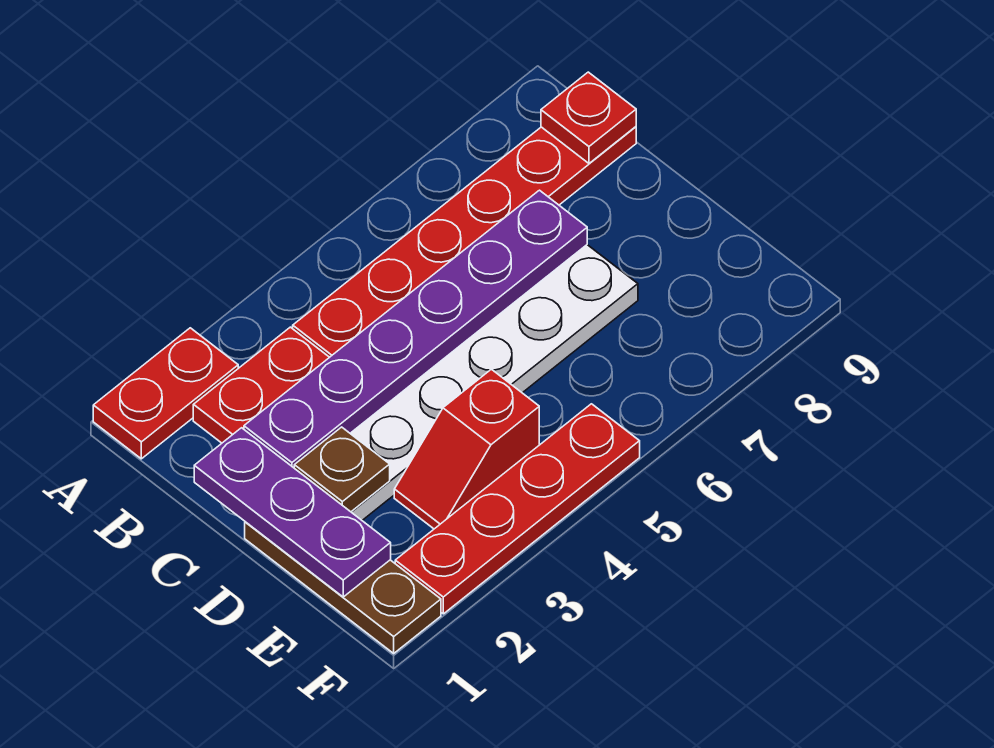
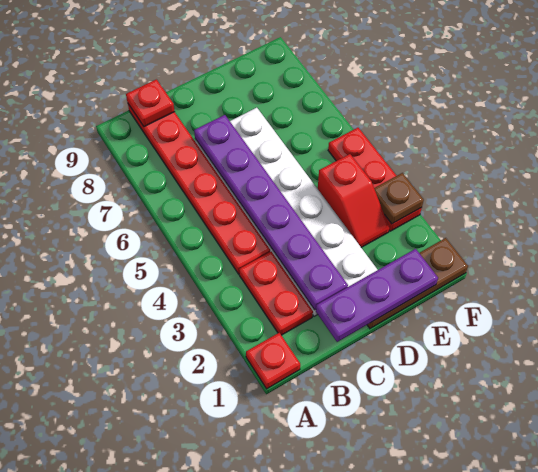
red plate A1:A2 level 1 -> red plate A1 level 1
brown plate D2 level 2 -> brown plate F3 level 2
red plate F2:F5 level 1 -> red plate F3:F5 level 1

